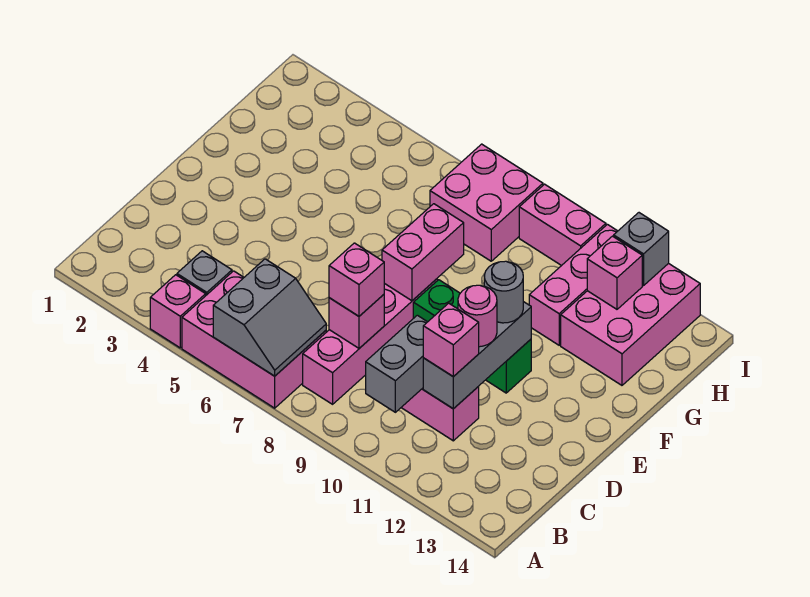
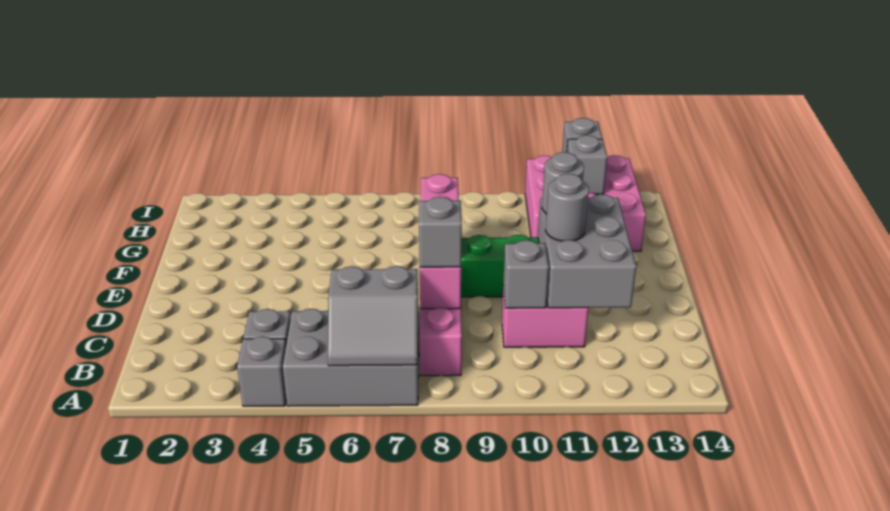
pink brick A4 level 1 -> grey brick A4 level 1
pink brick A5:B7 level 1 -> grey brick A5:B7 level 1
grey slope A6:B7 level 2 top 6 -> grey slope A6:B7 level 2 top B
grey brick B10:C10 level 2 -> grey brick C10 level 2
pink brick C8 level 3 -> grey brick C8 level 3
grey brick C11:E11 level 2 -> grey brick C11:E12 level 2
pink brick C11 level 3 -> none
pink round brick D11 level 3 -> grey round brick D11 level 3
pink brick H7:I8 level 1 -> none
pink brick H12 level 2 -> grey brick H12 level 2
pink brick I9:I10 level 1 -> none

